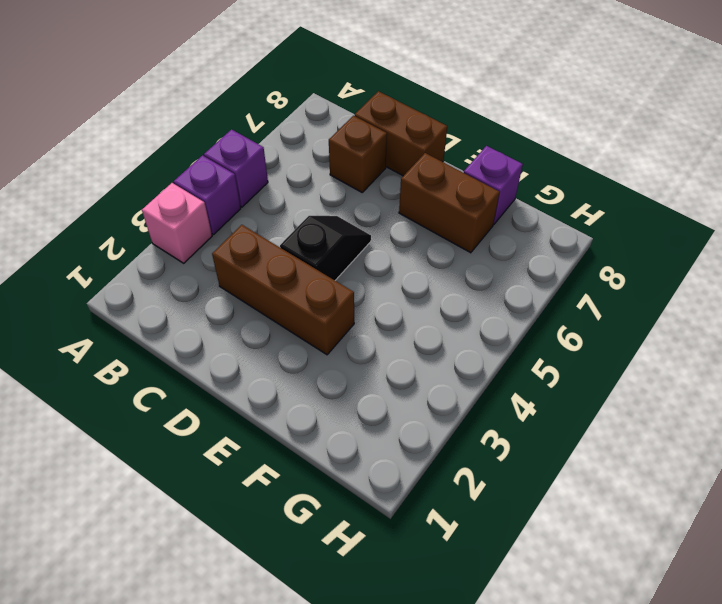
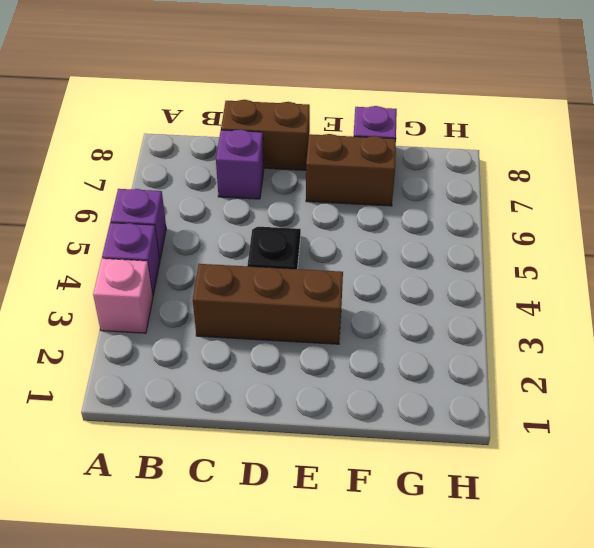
brown brick C7 level 1 -> purple brick C7 level 1

